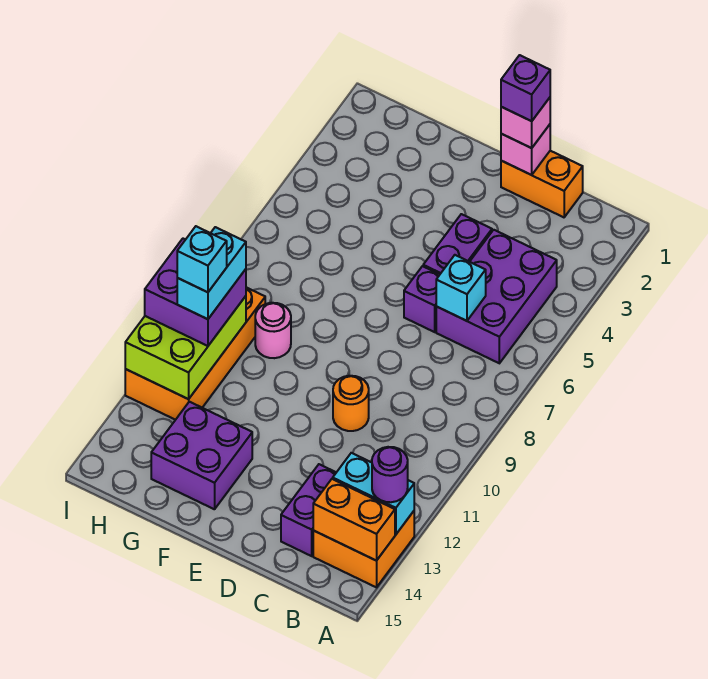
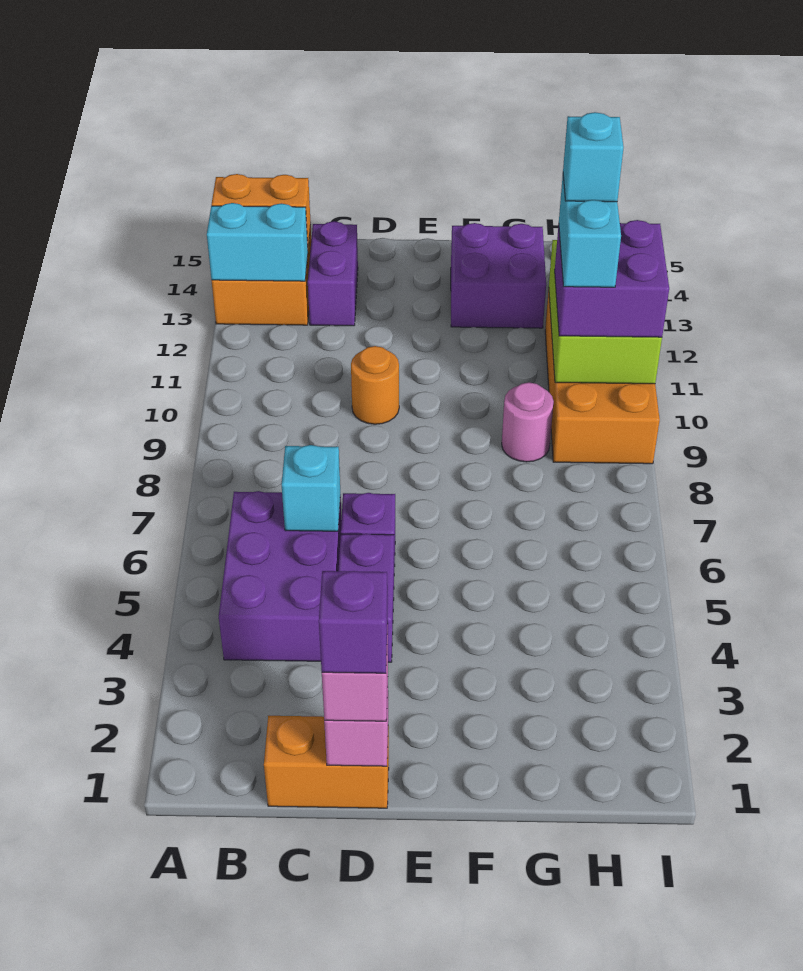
purple round brick A13 level 3 -> none

